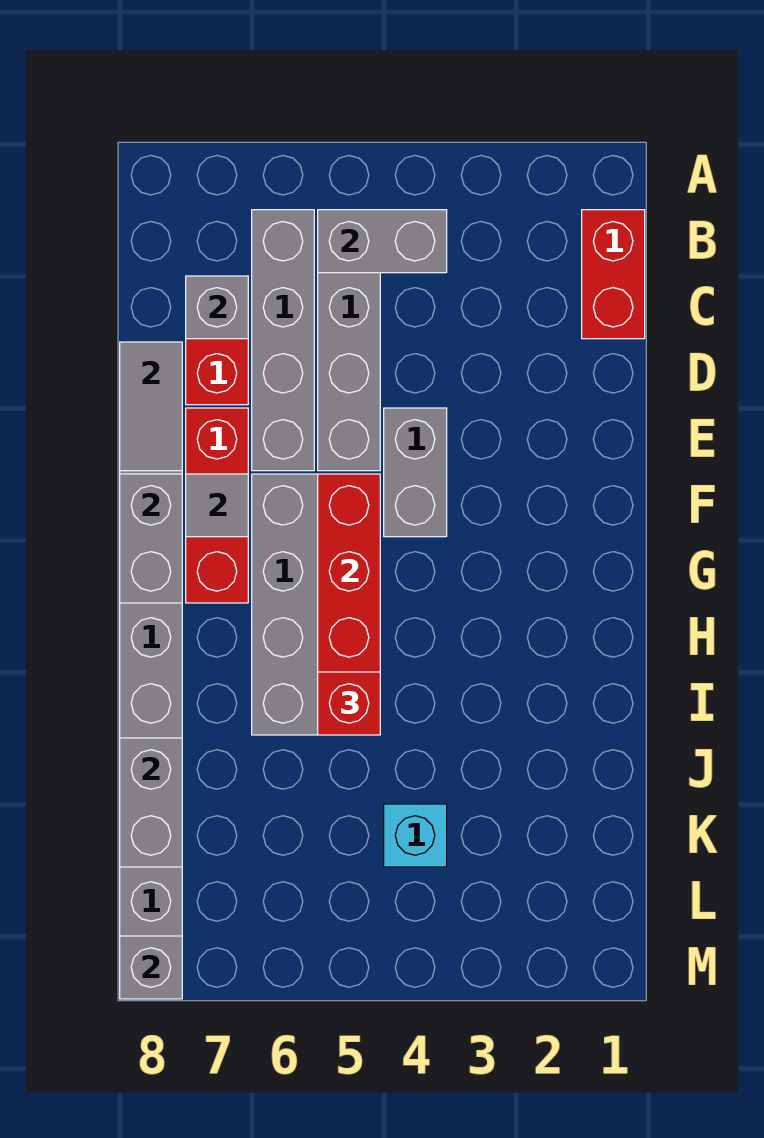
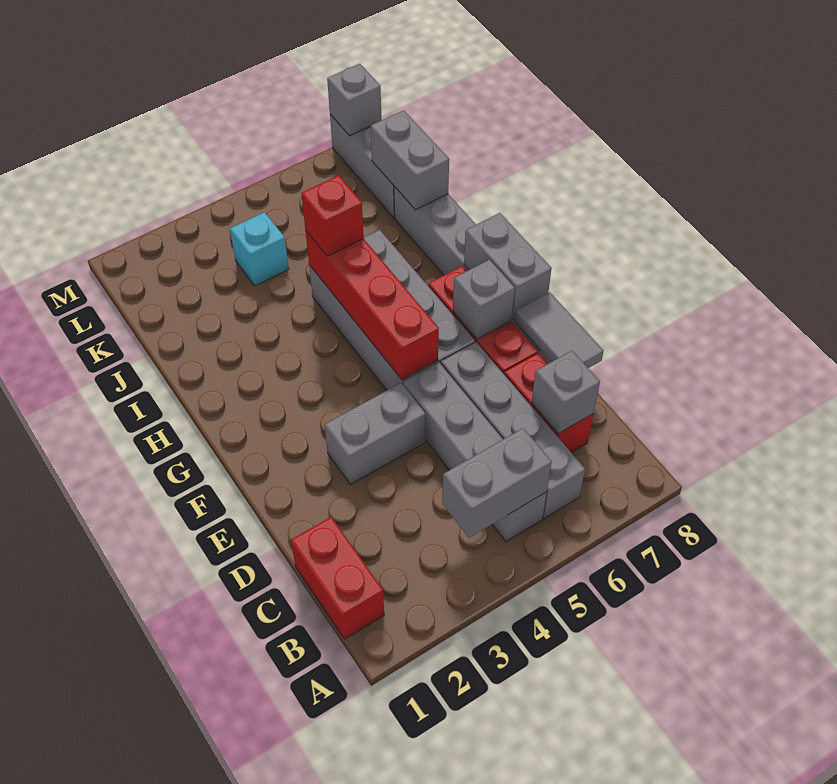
grey brick E4:F4 level 1 -> grey brick E3:E4 level 1
grey tile F7 level 2 -> grey brick F7 level 2

